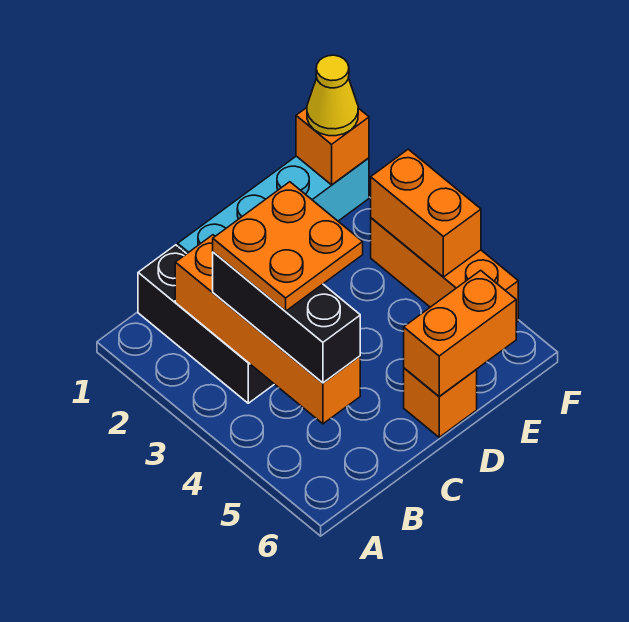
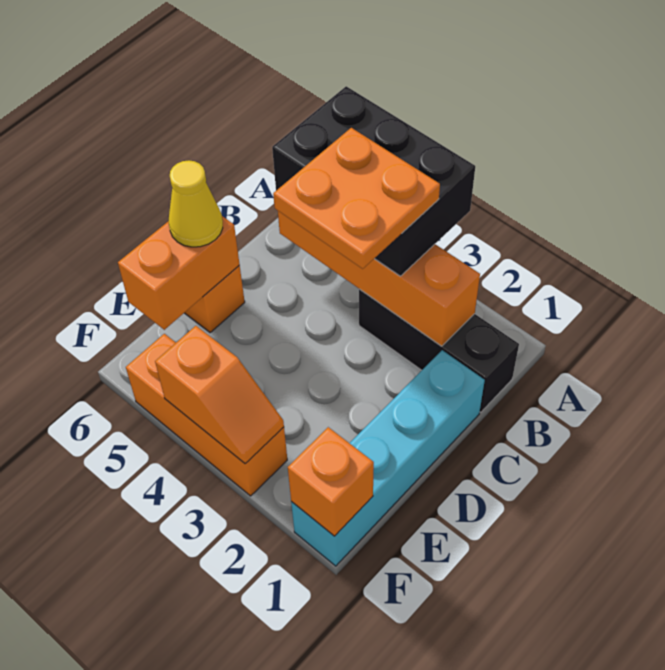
black brick B3:B5 level 3 -> black brick A3:B5 level 3
yellow cone F1 level 3 -> yellow cone D6 level 3
orange brick F3:F4 level 2 -> orange slope F3:F4 level 2 top 4

